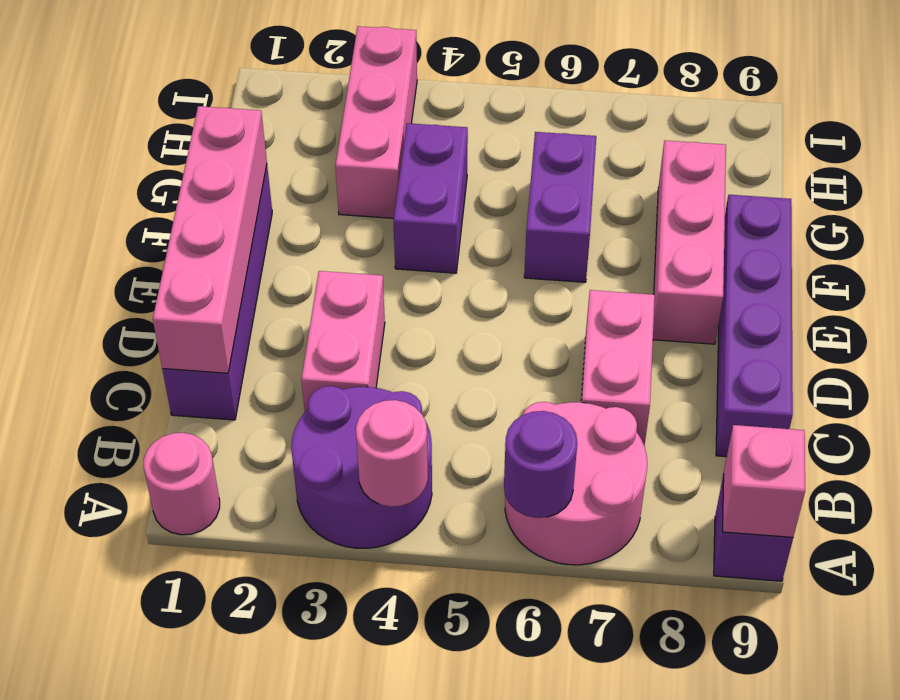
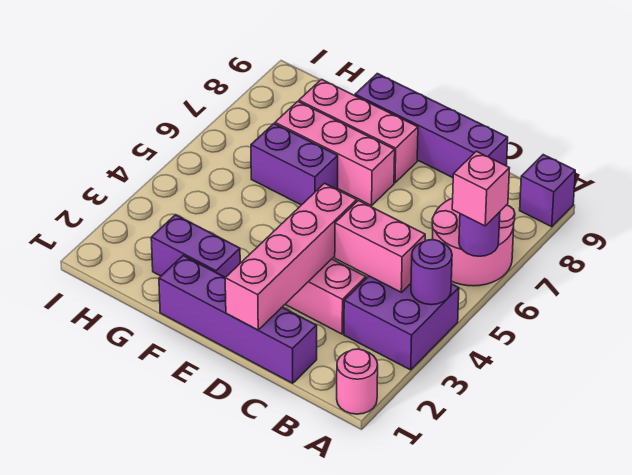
purple round brick A3:B4 level 1 -> purple brick A3:B4 level 1
pink round brick A4 level 2 -> purple round brick A4 level 2
pink brick A9 level 2 -> pink brick A6 level 3
pink brick C1:F1 level 2 -> pink brick D1:D4 level 2
pink brick C7:D7 level 1 -> pink brick B4:C4 level 2
purple brick F4:G4 level 1 -> purple brick F2:G2 level 1
pink brick G3:I3 level 1 -> pink brick E7:G7 level 1

